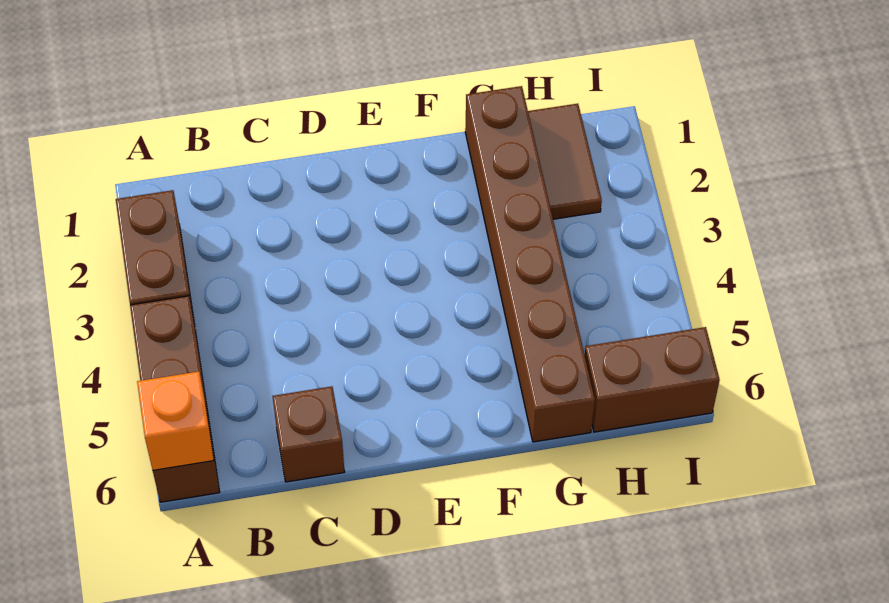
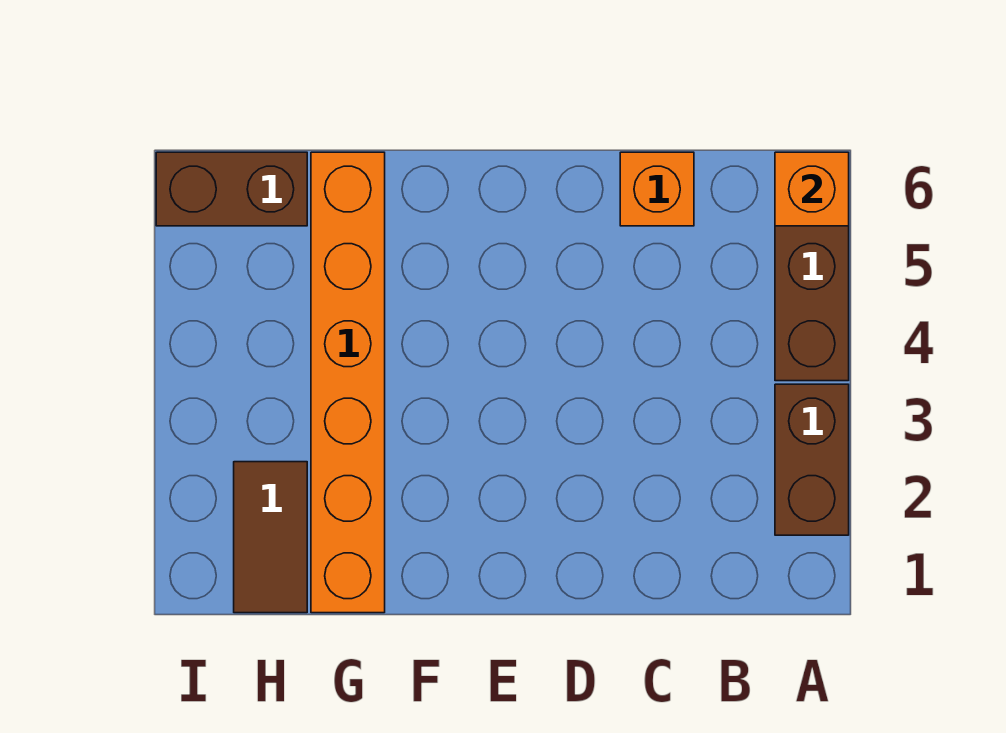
brown brick C6 level 1 -> orange brick C6 level 1
brown brick G1:G6 level 1 -> orange brick G1:G6 level 1

